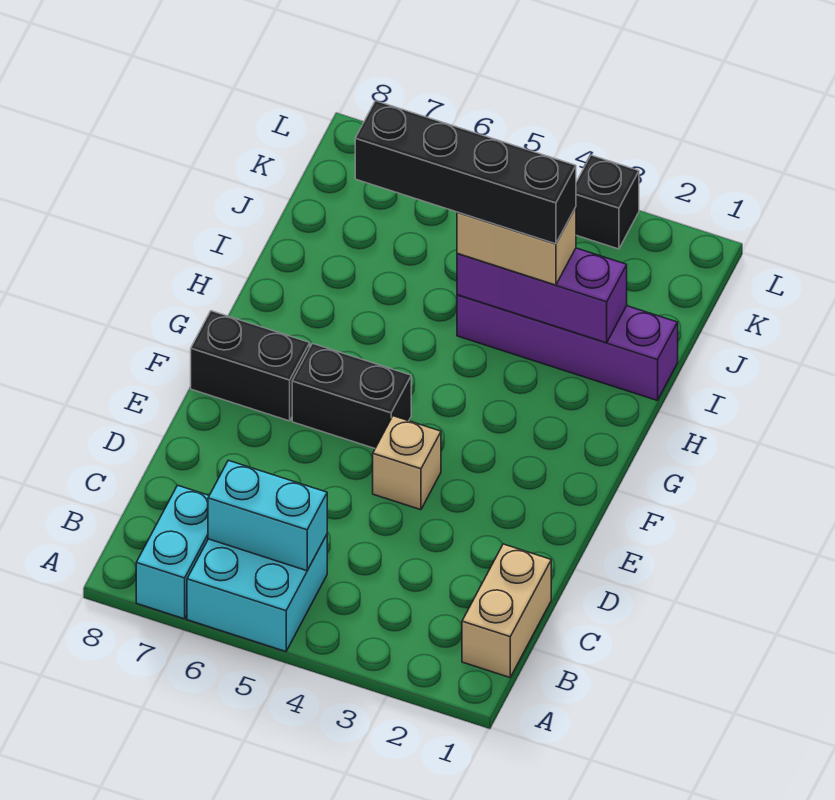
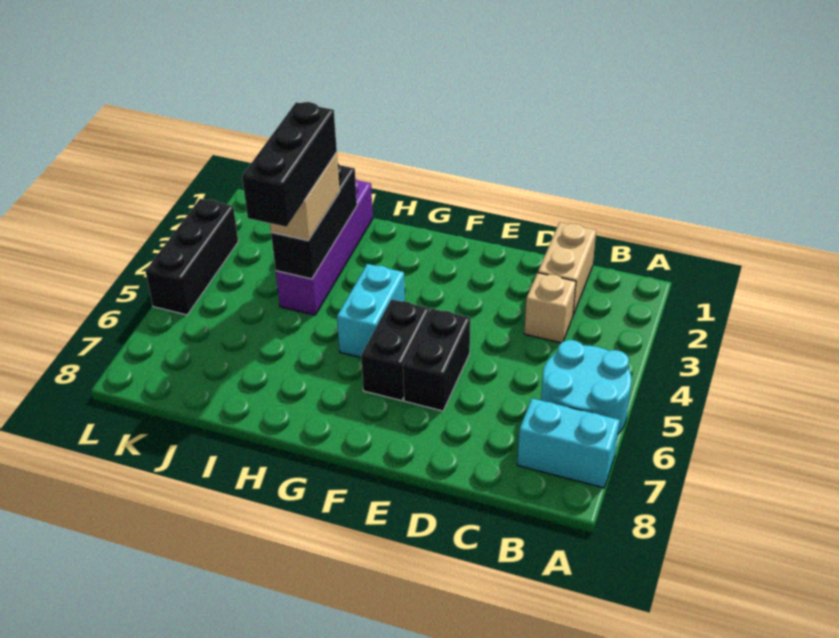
cyan brick A5:B6 level 1 -> cyan round brick A5:B6 level 1
tan brick B1:C1 level 1 -> tan brick C1:C2 level 1
cyan brick B5:B6 level 2 -> cyan brick G4:G5 level 1
tan brick E4 level 1 -> tan brick C3 level 1
black brick F7:F8 level 1 -> black brick E5:E6 level 1
purple brick I2:I4 level 2 -> black brick I2:I4 level 2
black brick I3:I6 level 4 -> black brick I3:I5 level 4
black brick L3 level 1 -> black brick L3:L5 level 1

